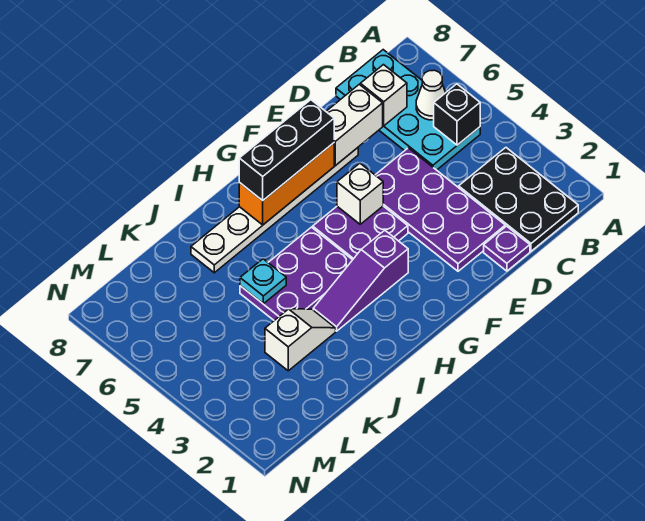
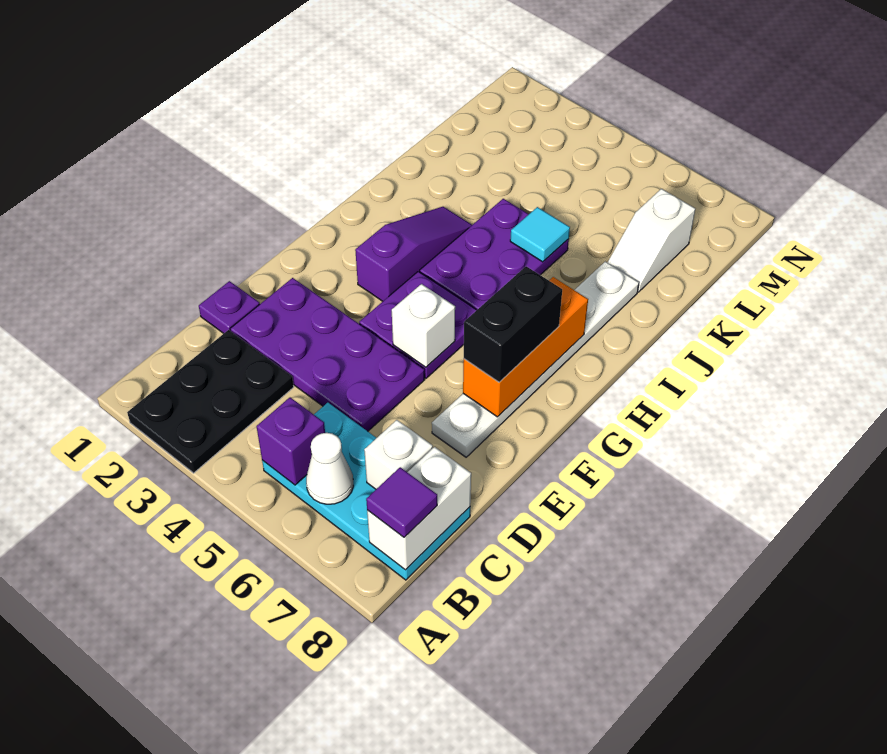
black plate B1:C3 level 1 -> black plate A2:C3 level 1
black brick B5 level 2 -> purple brick B5 level 2
none -> purple tile B8 level 3
white brick D7:E7 level 2 -> white brick B8:C8 level 2
black brick F7:H7 level 3 -> black brick F7:G7 level 3
white slope J3:K3 level 1 top K -> white slope K7:L7 level 1 top L
cyan plate J5 level 2 -> cyan tile J5 level 2

